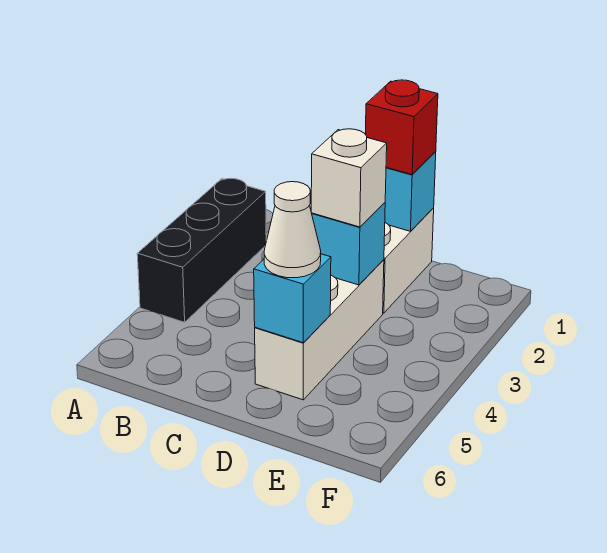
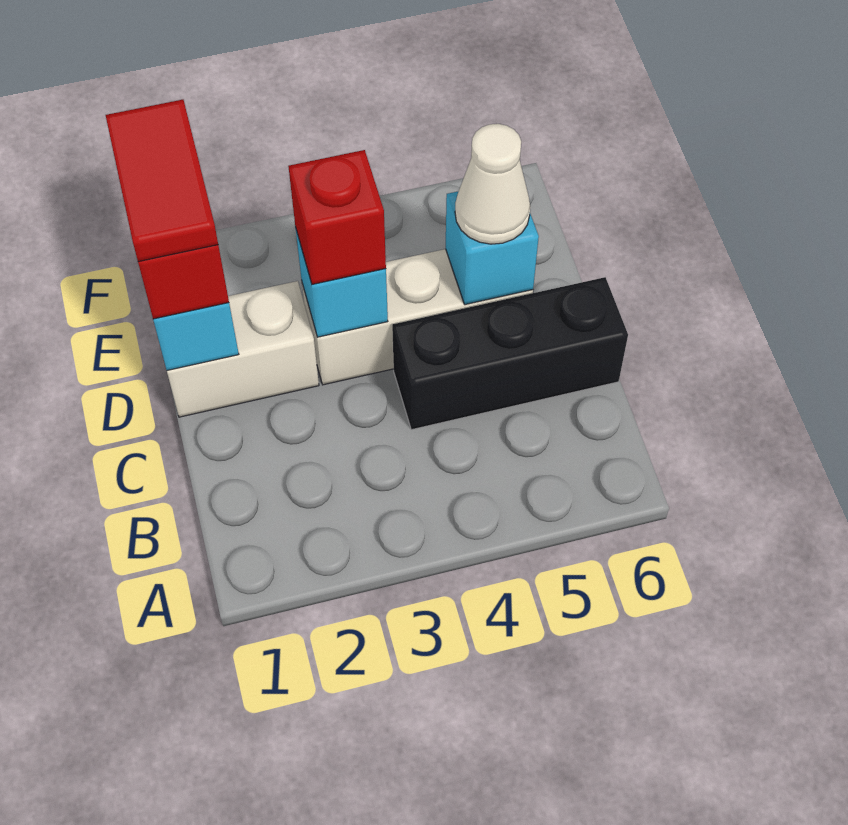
black brick A2:A4 level 1 -> black brick C4:C6 level 1
none -> red tile D1:E1 level 4
white brick D3 level 3 -> red brick D3 level 3

